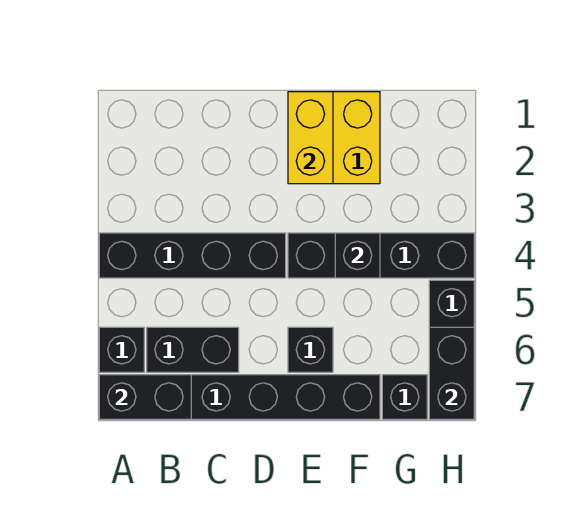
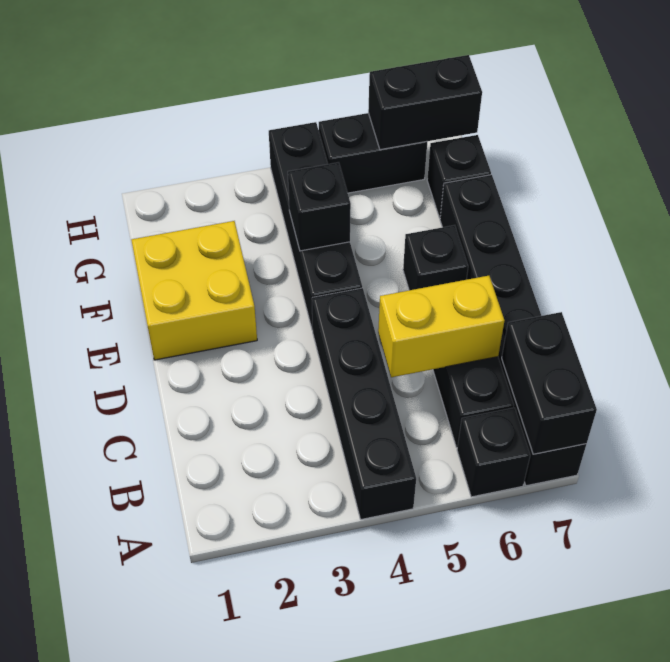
yellow brick E1:E2 level 2 -> yellow brick C5:C6 level 2

